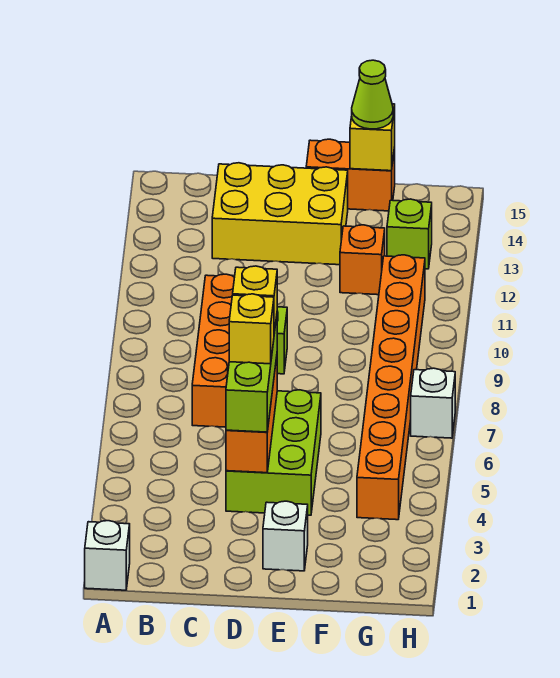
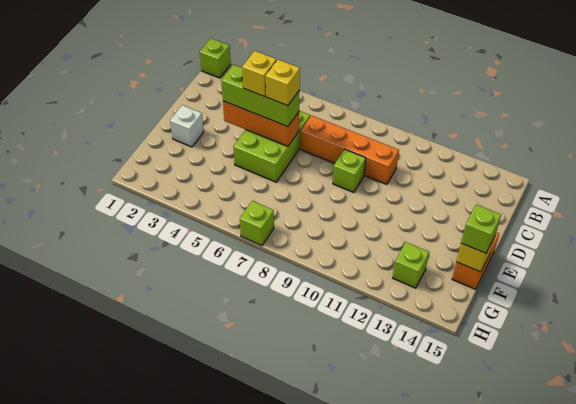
white brick A1 level 1 -> lime brick A1 level 1
yellow brick C13:E14 level 1 -> none
lime brick D4:E6 level 1 -> lime brick C5:E6 level 1
orange brick F12 level 1 -> none
lime cone F15 level 3 -> lime brick F15 level 3
orange brick G4:G11 level 1 -> none
white brick H7 level 1 -> lime brick H7 level 1

